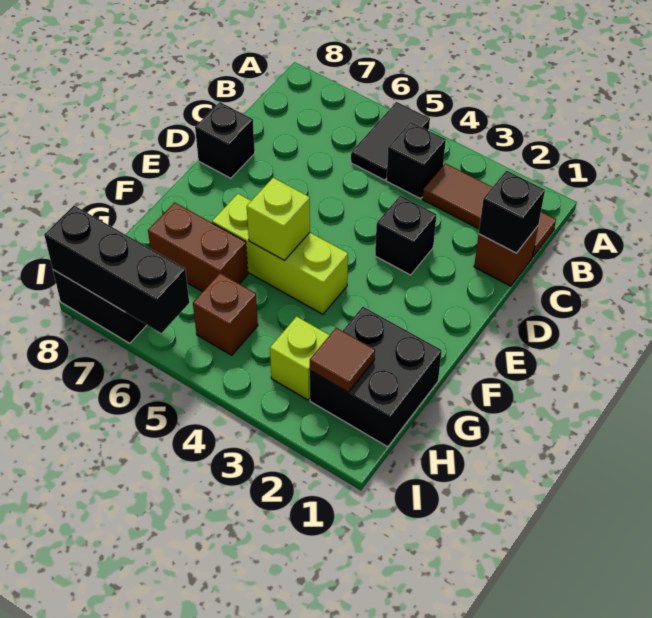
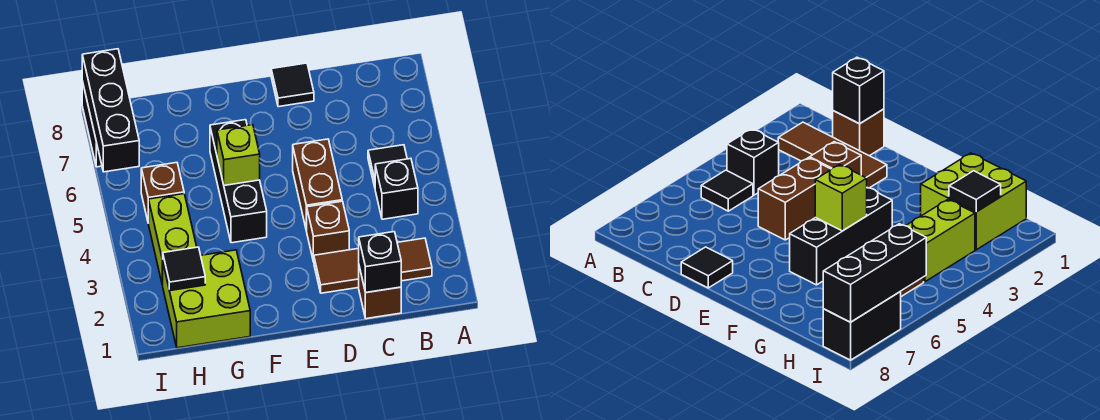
black tile A5:B5 level 1 -> black tile B5 level 1
brown tile B1:B3 level 1 -> brown tile B2:D2 level 1
black brick D3 level 1 -> brown brick D3 level 1
black brick D8 level 1 -> black tile D8 level 1
lime brick F4:F6 level 1 -> black brick F4:F6 level 1
black brick G1:H2 level 1 -> lime brick G1:H2 level 1
brown brick G6:G7 level 1 -> brown brick D4:D5 level 1
brown tile H2 level 2 -> black tile H2 level 2
lime brick H3 level 1 -> lime brick H3:H4 level 1

